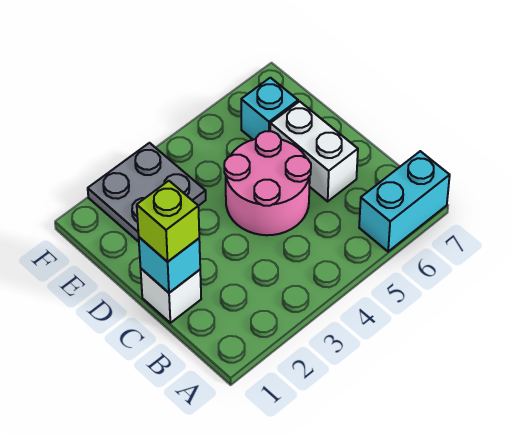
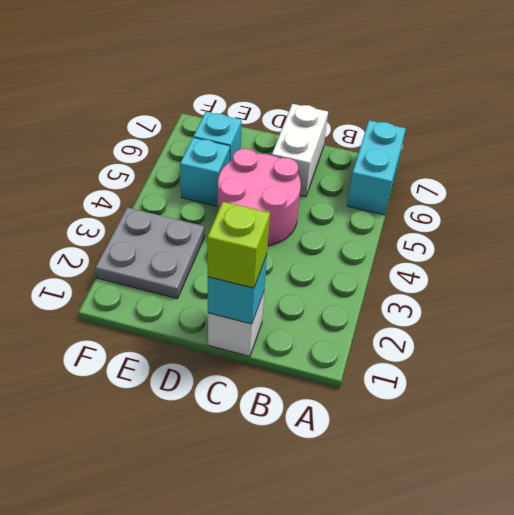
white brick C6:D6 level 1 -> white brick C6:C7 level 1
none -> cyan brick E5 level 1

